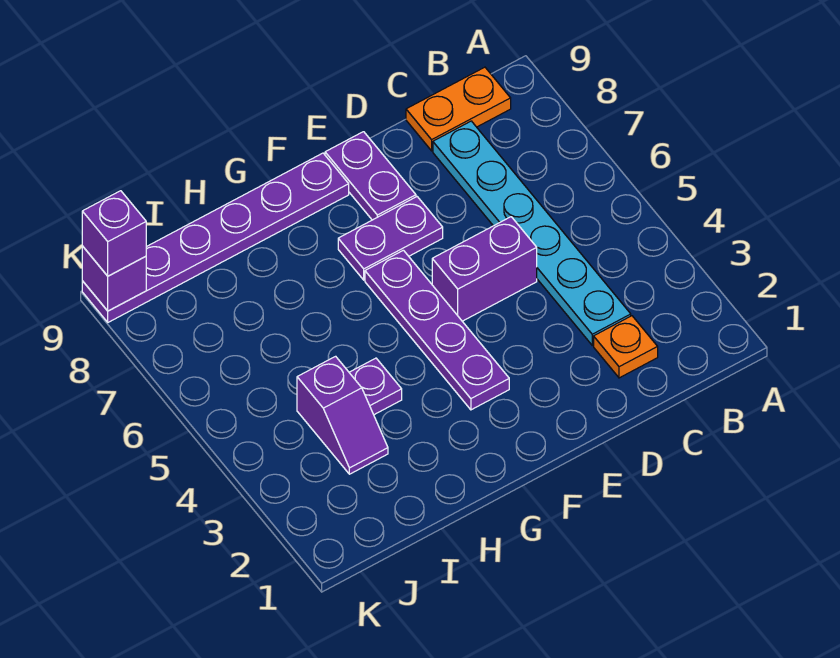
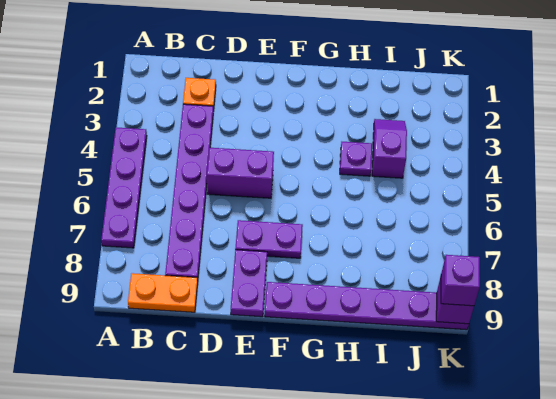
cyan plate C3:C8 level 1 -> purple plate C3:C8 level 1
purple plate F3:F6 level 1 -> purple plate A4:A7 level 1

